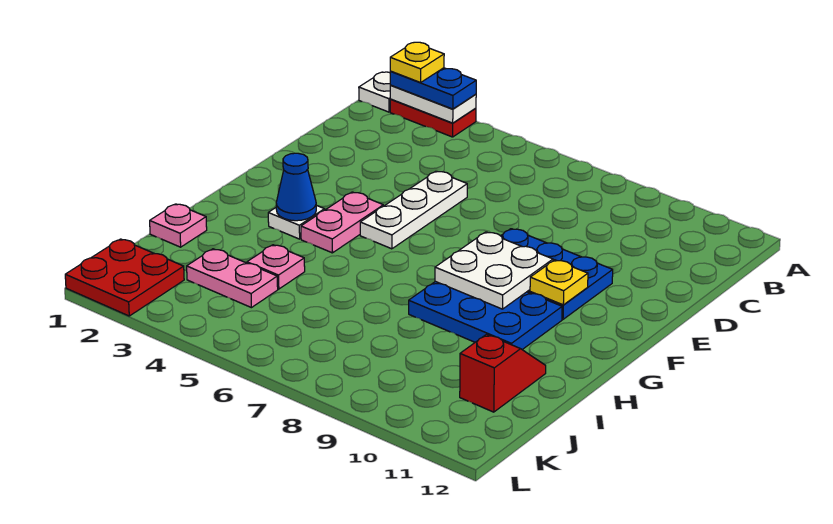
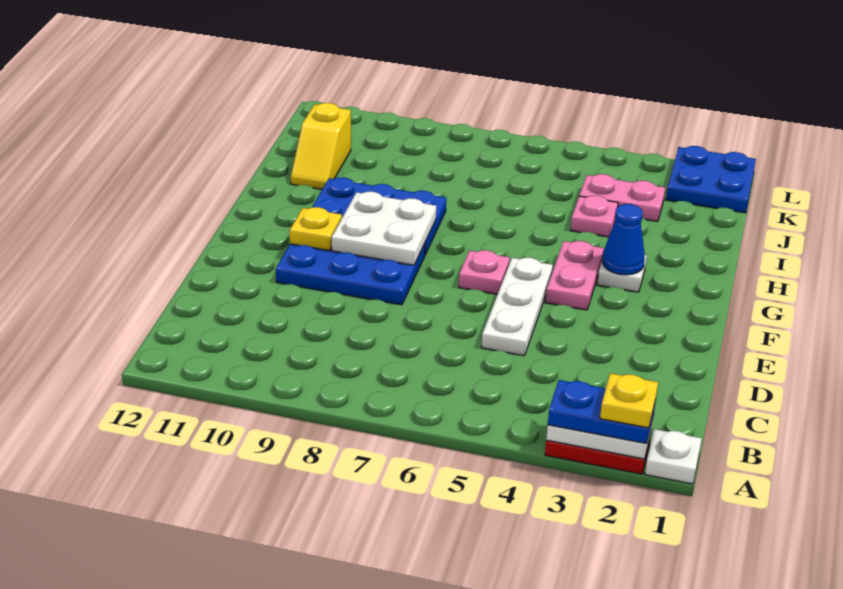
pink plate I1 level 1 -> pink plate F6 level 1
red slope I11:J11 level 1 top J -> yellow slope I11:J11 level 1 top J
red plate K1:L2 level 1 -> blue plate K1:L2 level 1

